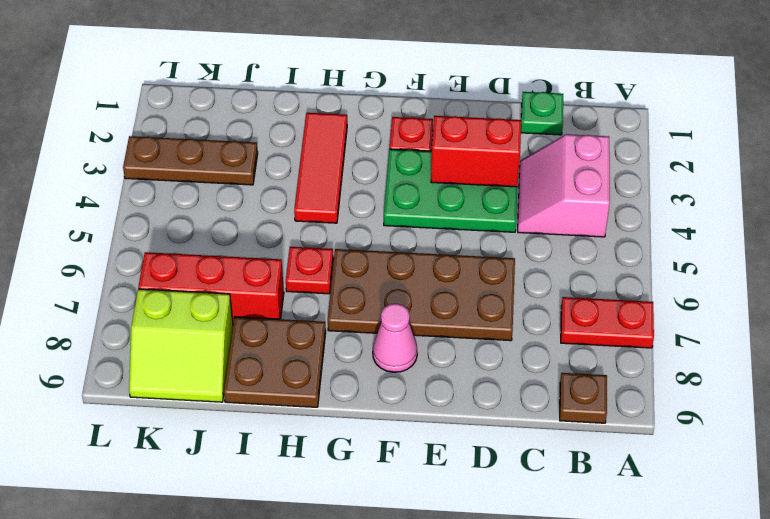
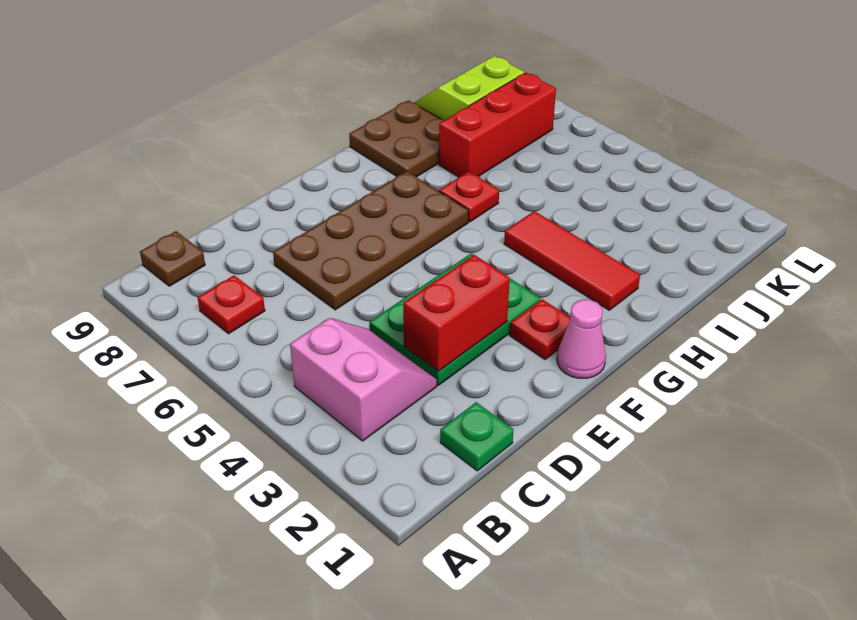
red plate A7:B7 level 1 -> red plate B7 level 1
pink cone F8 level 1 -> pink cone F1 level 1
brown plate J3:L3 level 1 -> none

